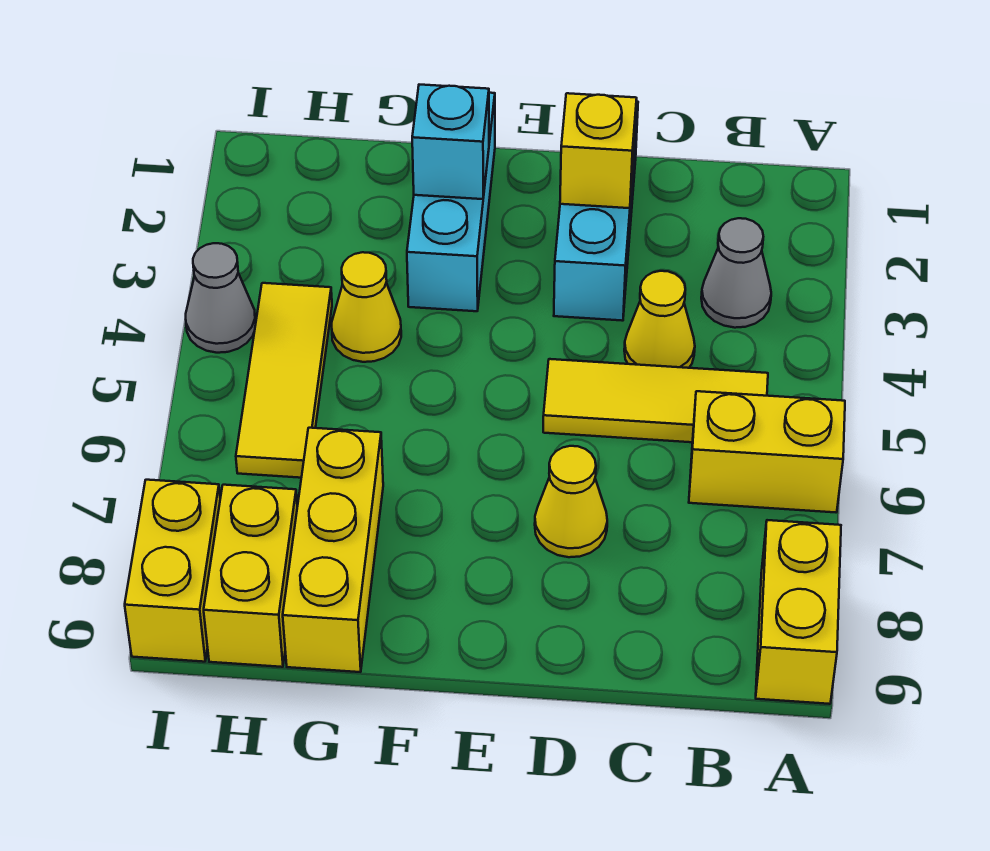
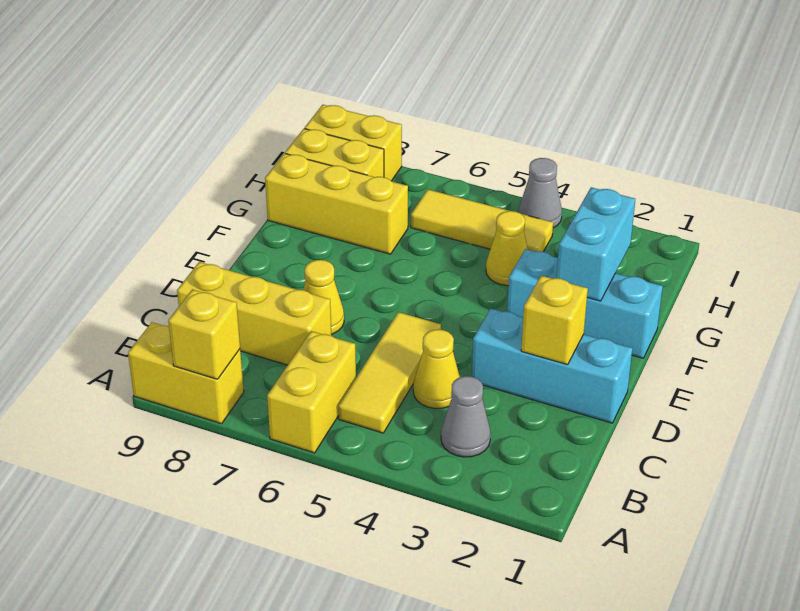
none -> yellow brick A8 level 2
none -> yellow brick C7:C9 level 1
cyan brick F2 level 2 -> cyan brick F2:G2 level 2

